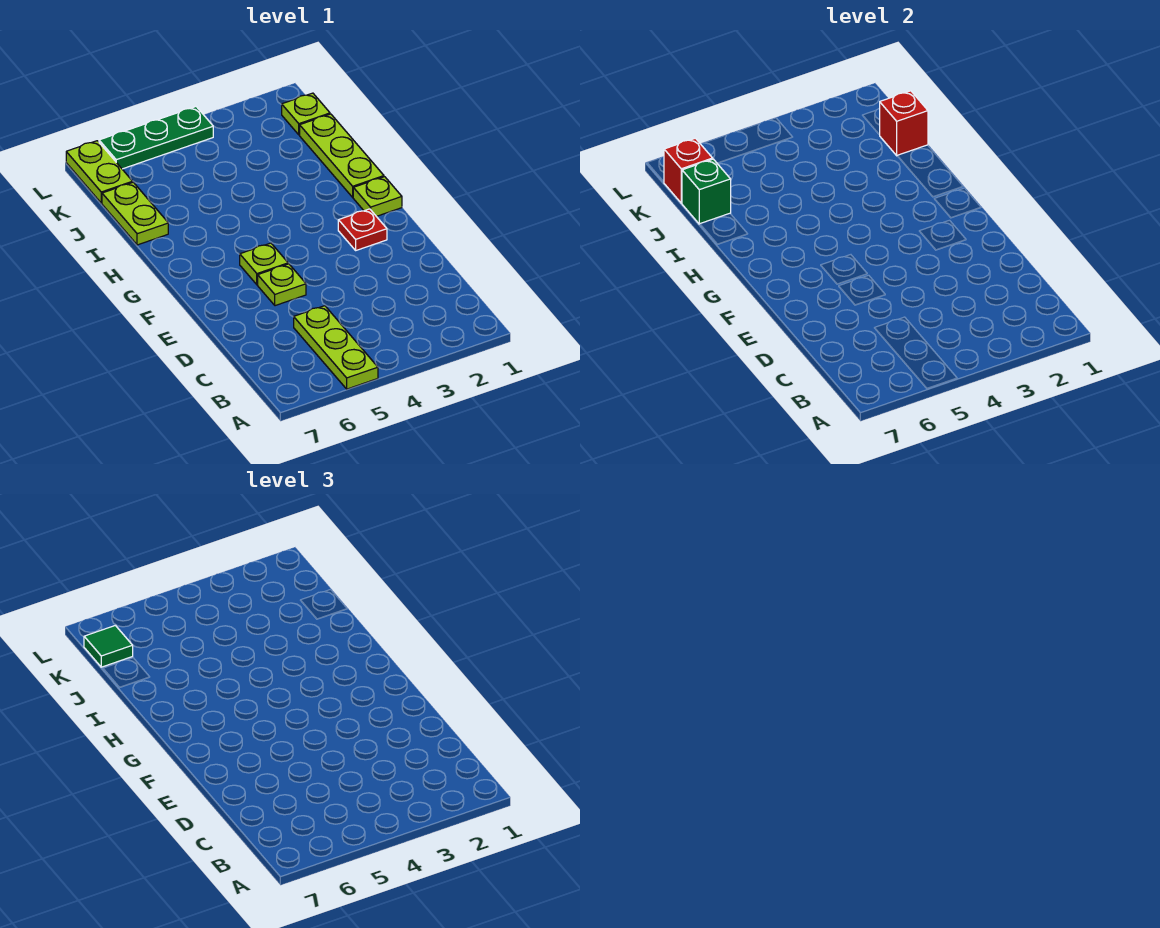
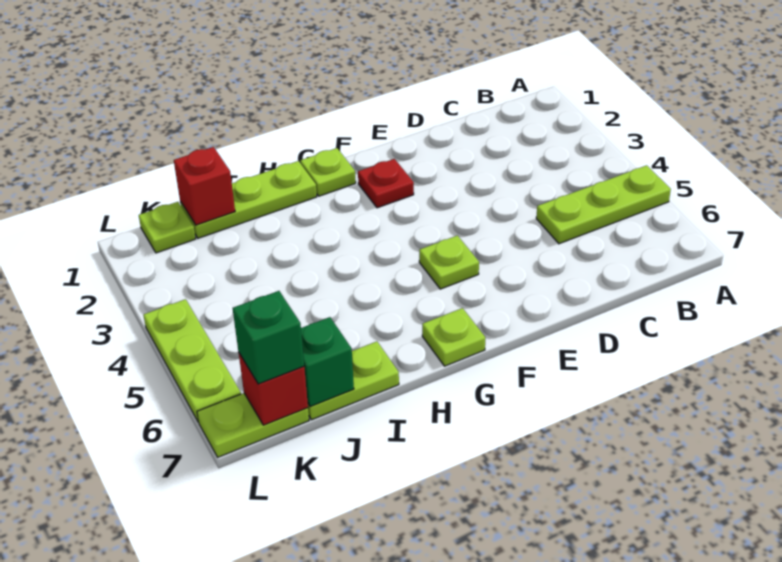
lime plate E5 level 1 -> lime plate G7 level 1
green tile K7 level 3 -> green brick K7 level 3
green plate L4:L6 level 1 -> lime plate L4:L6 level 1

